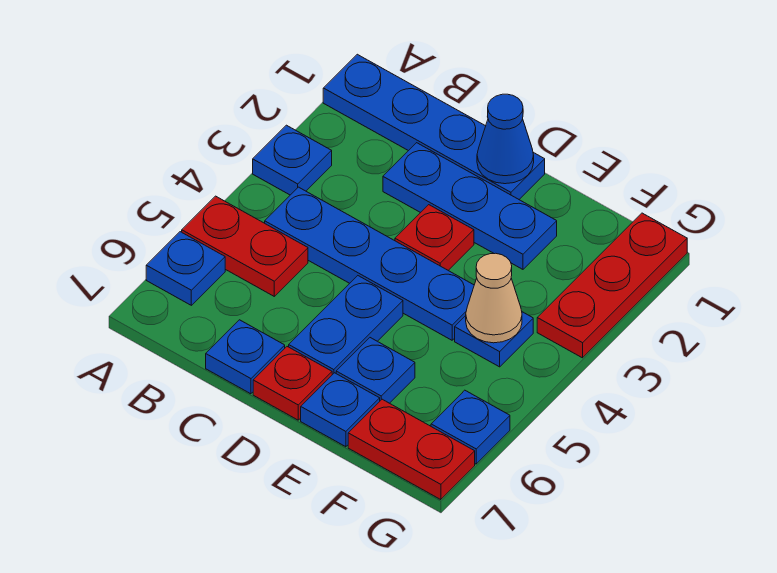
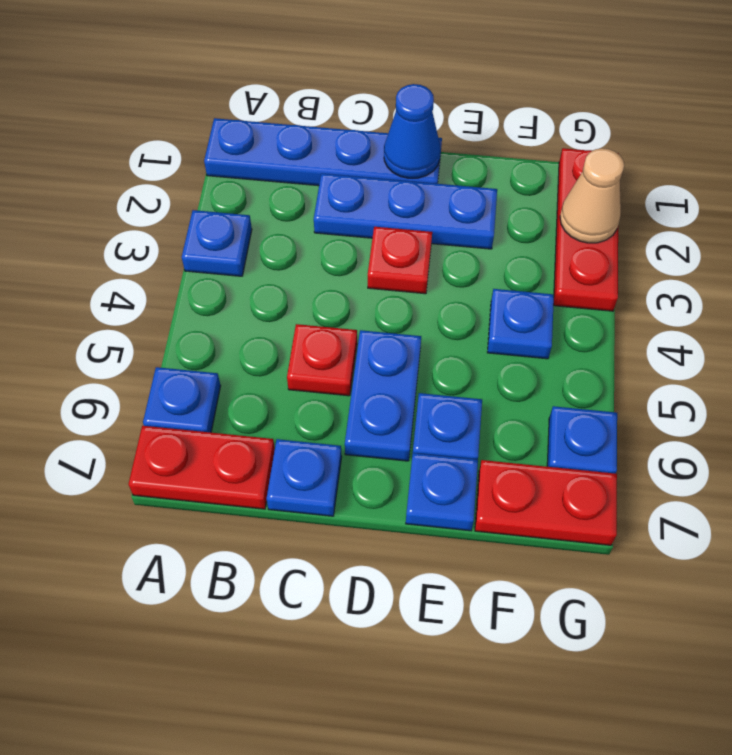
red plate A5:B5 level 1 -> red plate A7:B7 level 1
blue plate B4:E4 level 1 -> none
red plate D7 level 1 -> red plate C5 level 1
tan cone F4 level 2 -> tan cone G2 level 2

